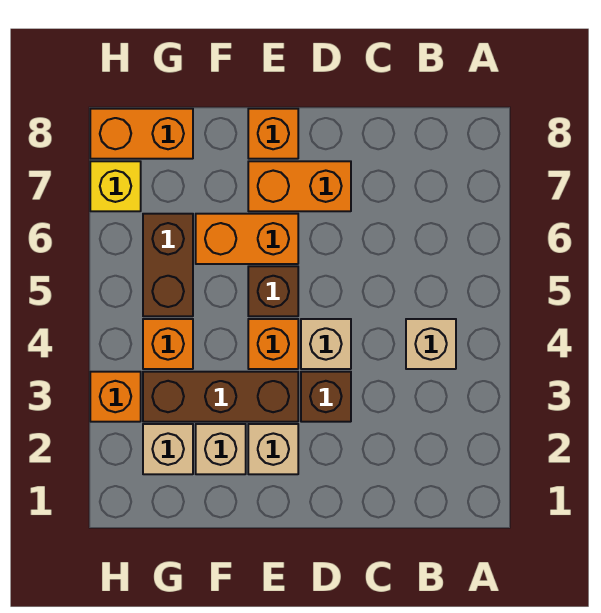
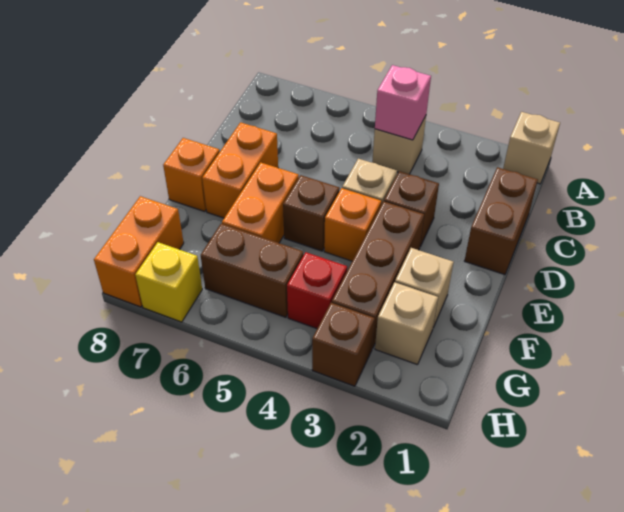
none -> pink brick B4 level 2
none -> brown brick C1:D1 level 1
tan brick E2 level 1 -> tan brick A1 level 1
orange brick G4 level 1 -> red brick G4 level 1
orange brick H3 level 1 -> brown brick H3 level 1

